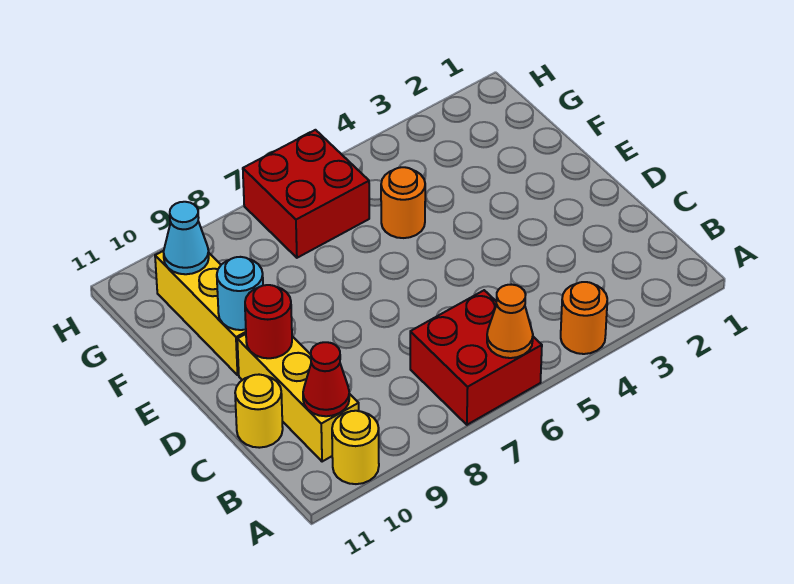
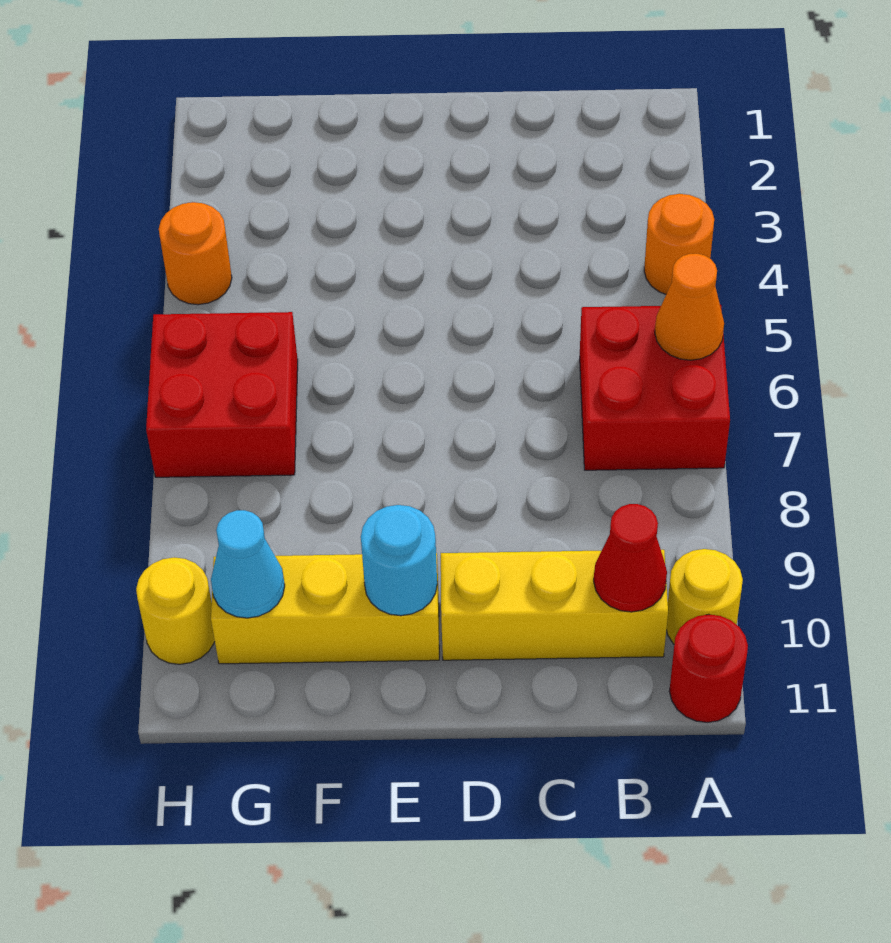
yellow round brick C11 level 1 -> yellow round brick H10 level 1
red round brick D10 level 2 -> red round brick A11 level 1
orange round brick F5 level 1 -> orange round brick H4 level 1

